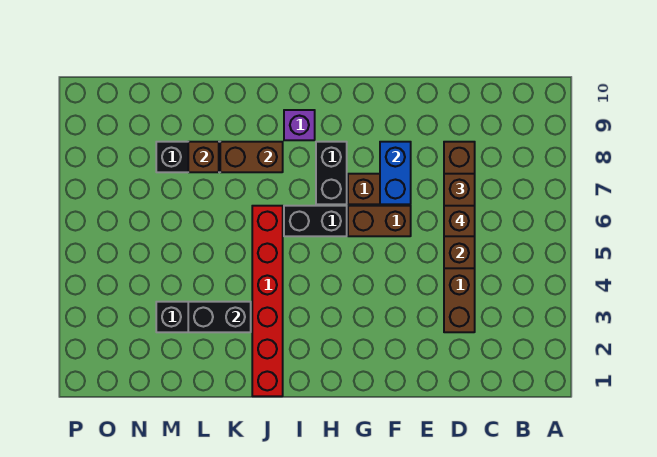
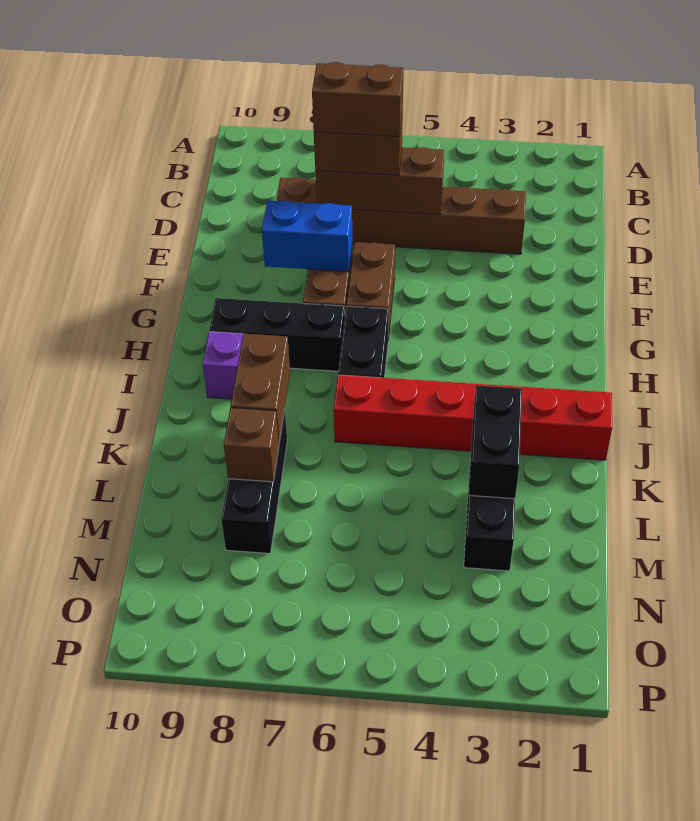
brown brick D6 level 4 -> brown brick D6:D7 level 4
black brick H7:H8 level 1 -> black brick H7:H9 level 1

